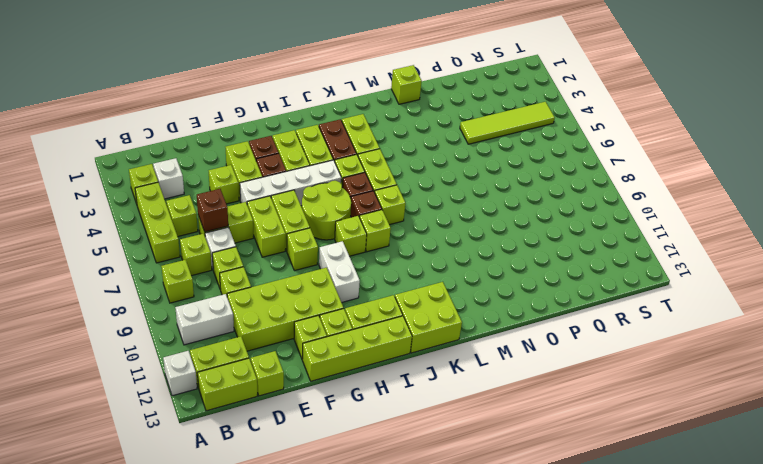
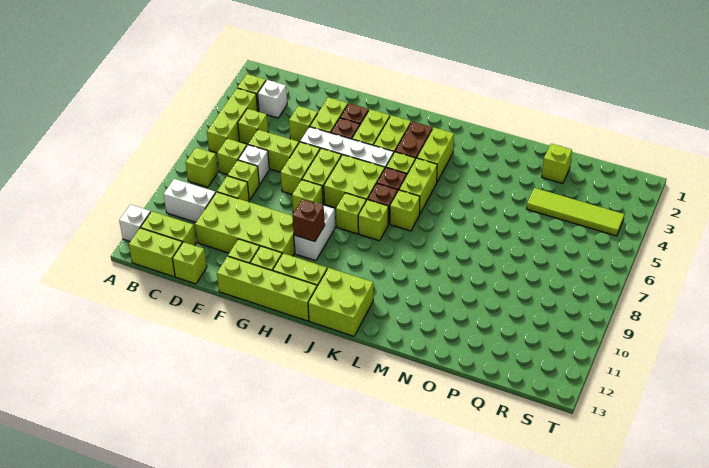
brown brick D6 level 2 -> brown brick H10 level 2
lime round brick H6:I7 level 1 -> lime brick H6:I7 level 1
lime brick N1 level 1 -> lime brick P2 level 1

